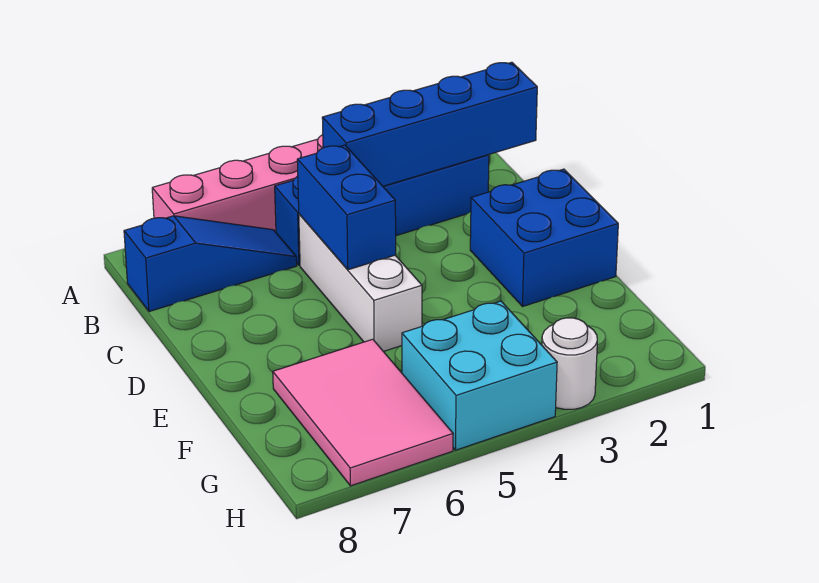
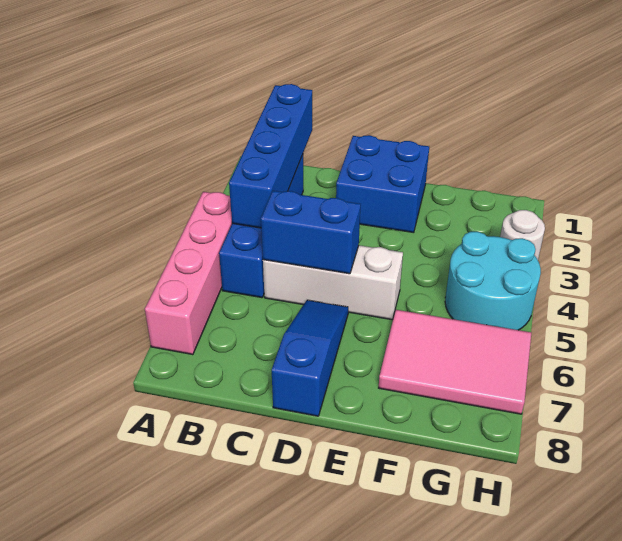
blue slope B6:B8 level 1 top 8 -> blue slope D6:D8 level 1 top 8
cyan brick G4:H5 level 1 -> cyan round brick G4:H5 level 1

